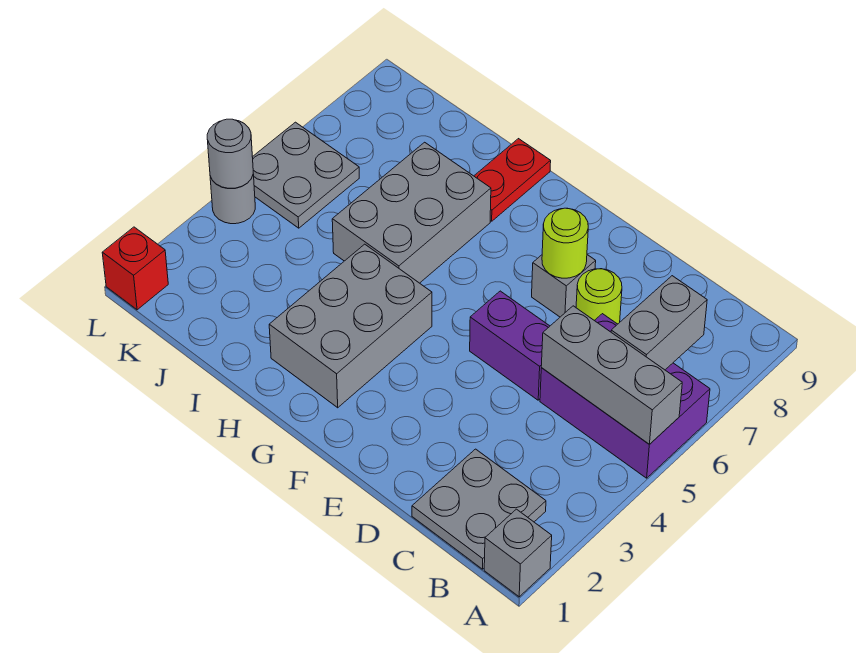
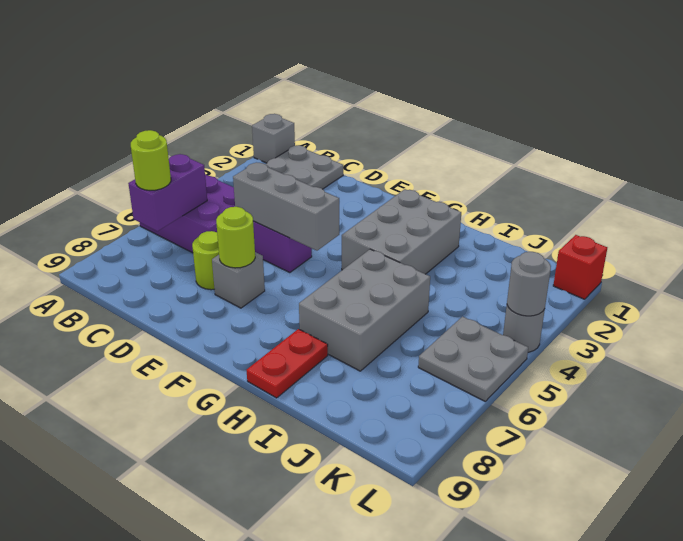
grey brick A5:C5 level 2 -> grey brick D5:F5 level 2
grey brick B6:B7 level 2 -> purple brick B6:B7 level 2
none -> lime round brick B7 level 3

